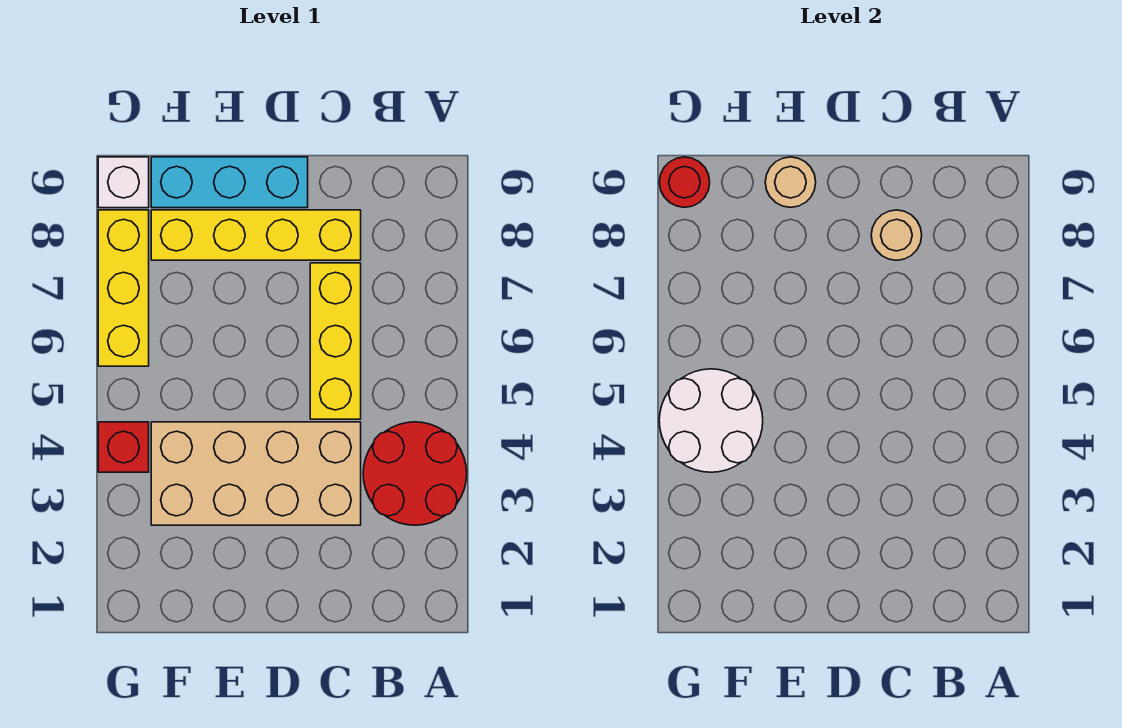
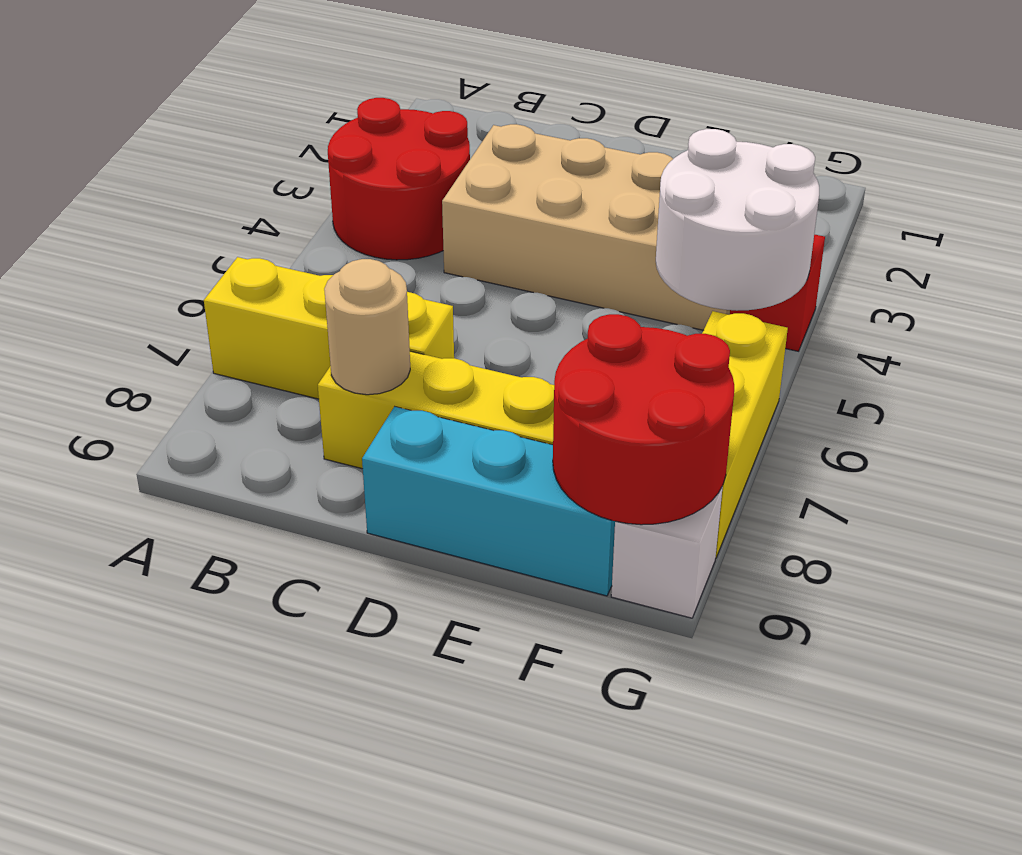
yellow brick C5:C7 level 1 -> yellow brick A7:C7 level 1
tan round brick E9 level 2 -> none
red round brick G9 level 2 -> red round brick F8:G9 level 2

